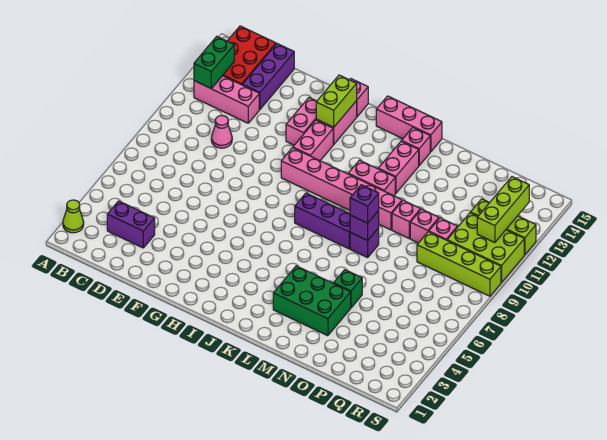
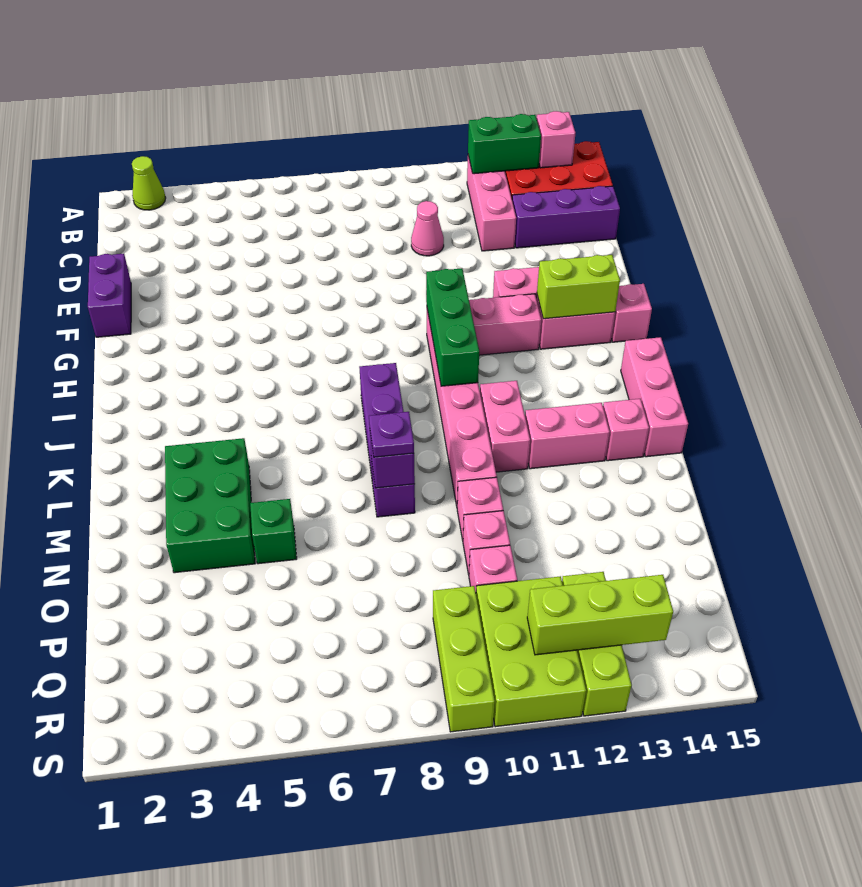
none -> pink brick B14 level 2
purple brick C3:D3 level 1 -> purple brick E1:F1 level 1
none -> green brick H10:J10 level 2
purple brick M8 level 3 -> purple plate M8 level 3
lime brick P9:S9 level 1 -> lime brick Q9:S9 level 1

